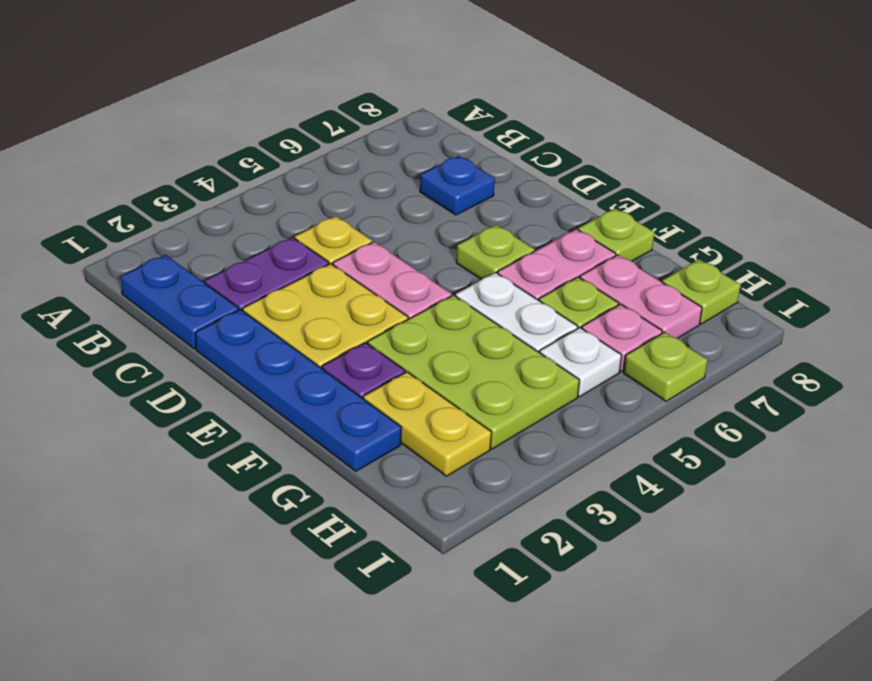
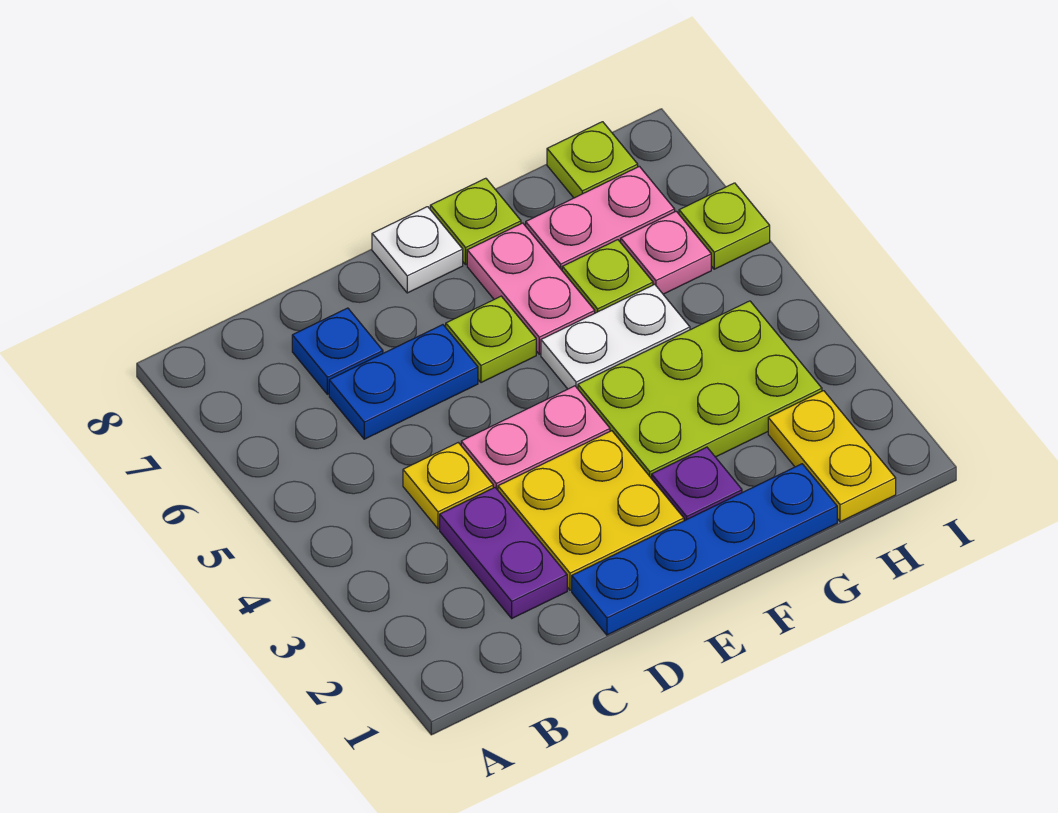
blue plate B1:C1 level 1 -> blue plate C6:D6 level 1
yellow plate G2:H2 level 1 -> yellow plate H1:H2 level 1
white plate H5 level 1 -> white plate E8 level 1

